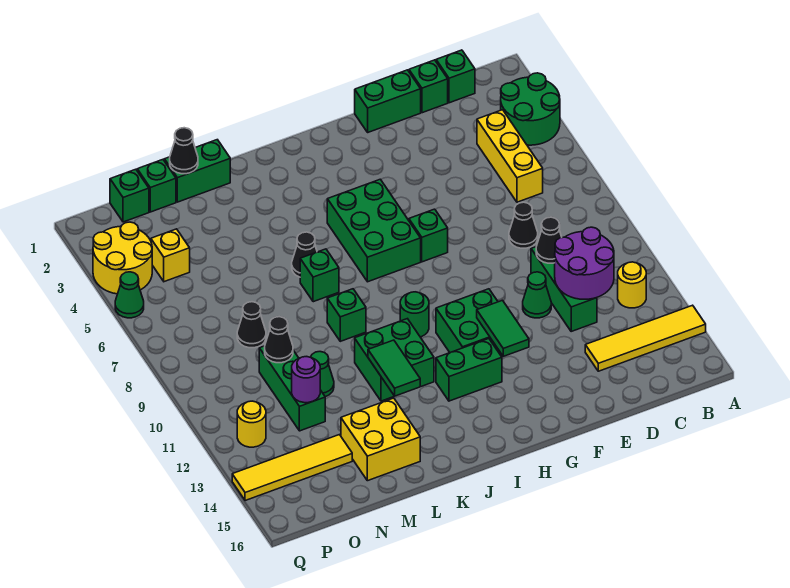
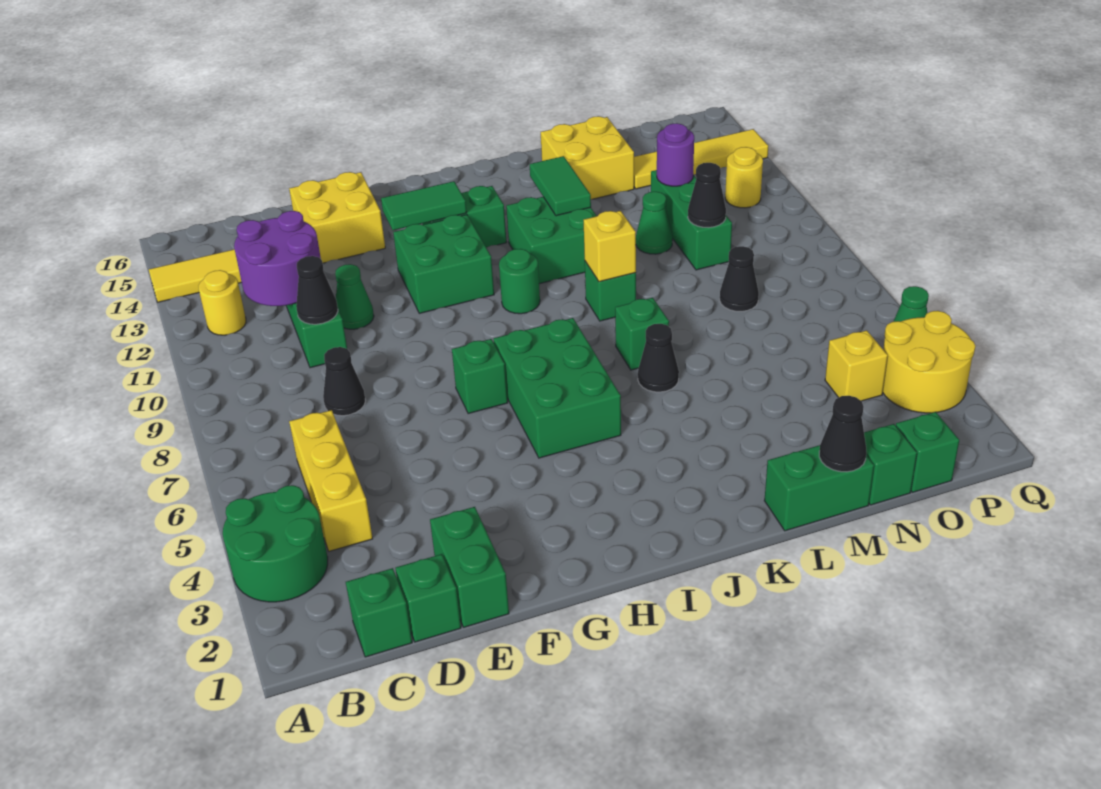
green brick E1:F1 level 1 -> green brick E1:E2 level 1
none -> yellow brick E14:F15 level 1
green tile G12:G13 level 2 -> green tile G13:H13 level 2
none -> yellow brick K9 level 2

